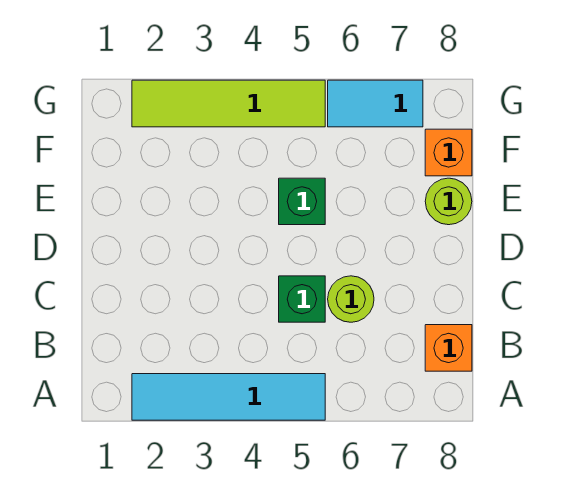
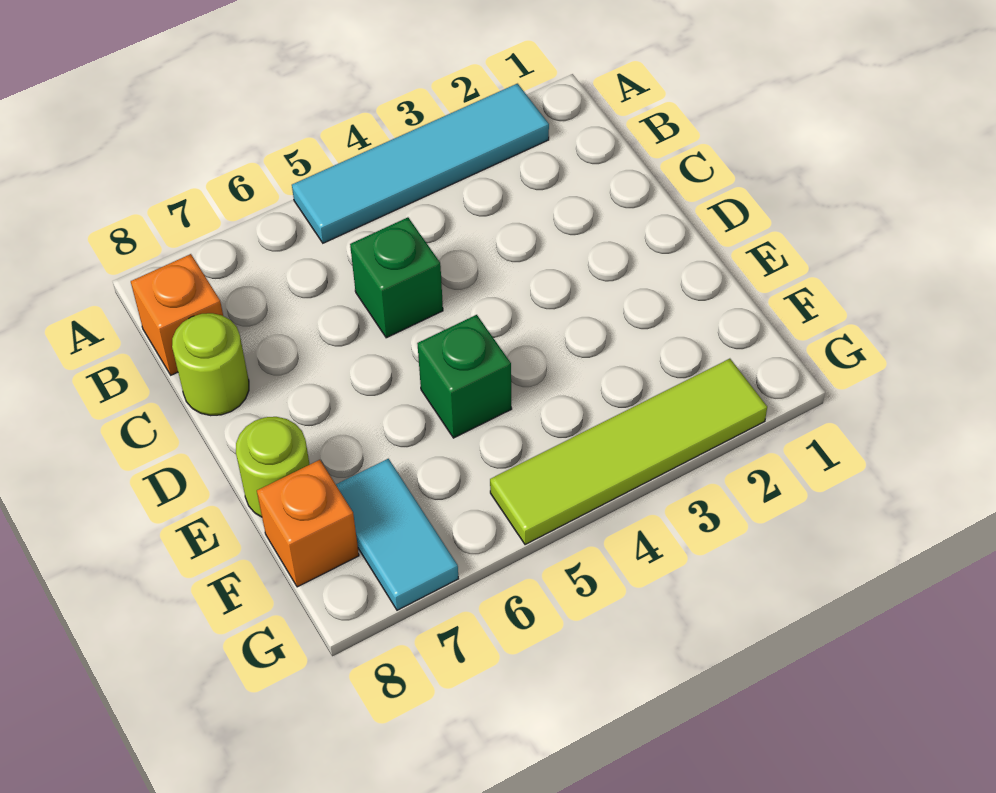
lime round brick C6 level 1 -> lime round brick C8 level 1
cyan tile G6:G7 level 1 -> cyan tile F7:G7 level 1

